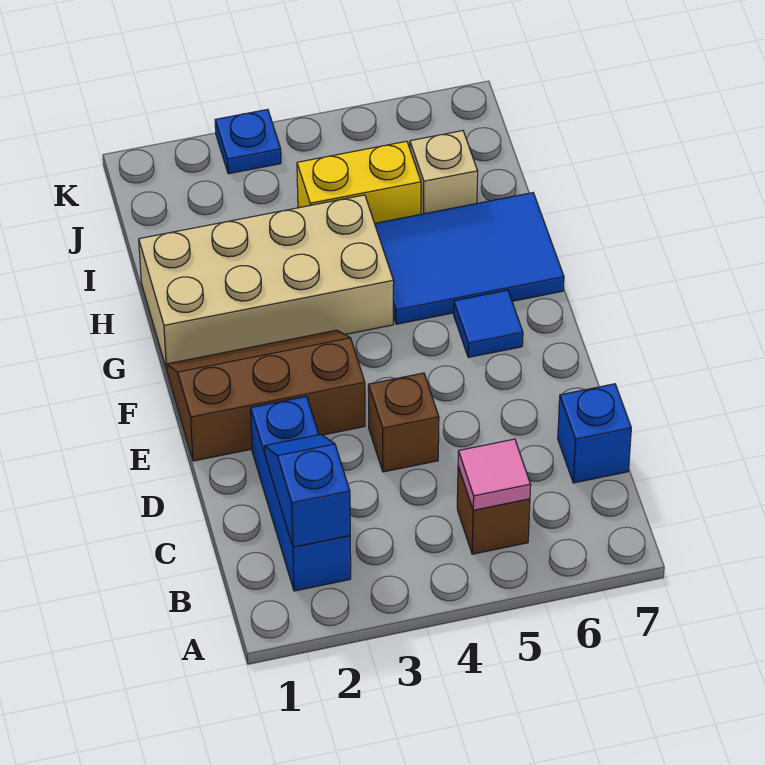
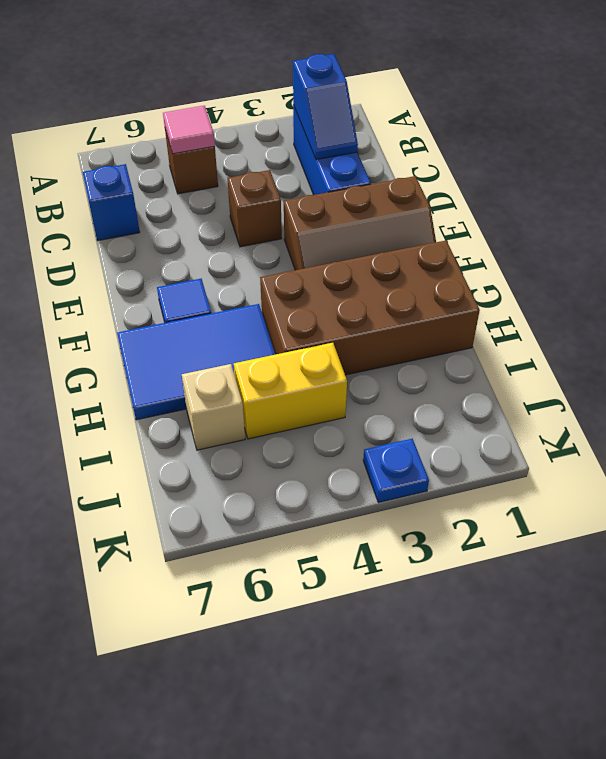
tan brick G1:H4 level 1 -> brown brick G1:H4 level 1

